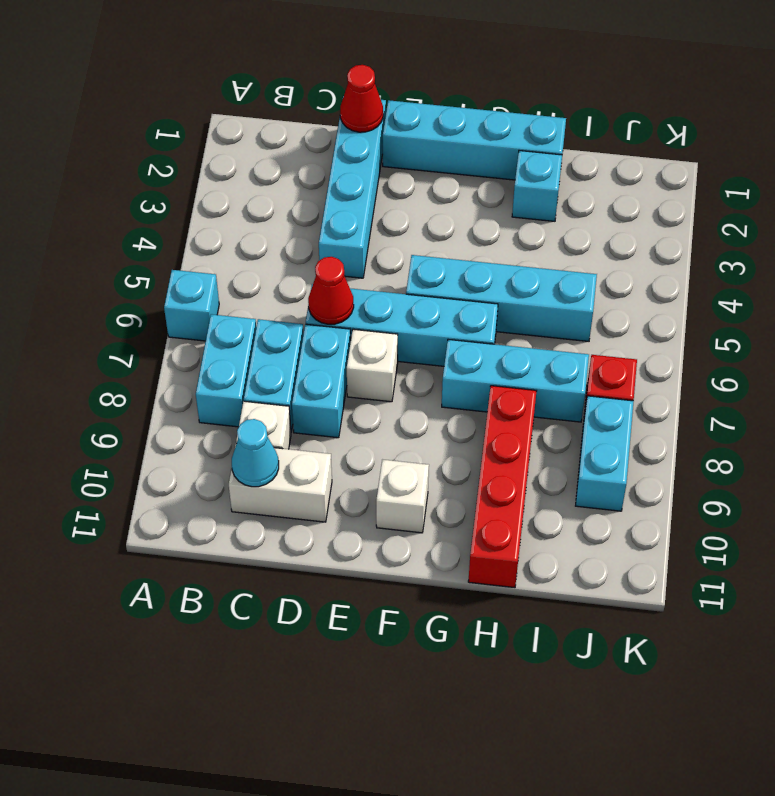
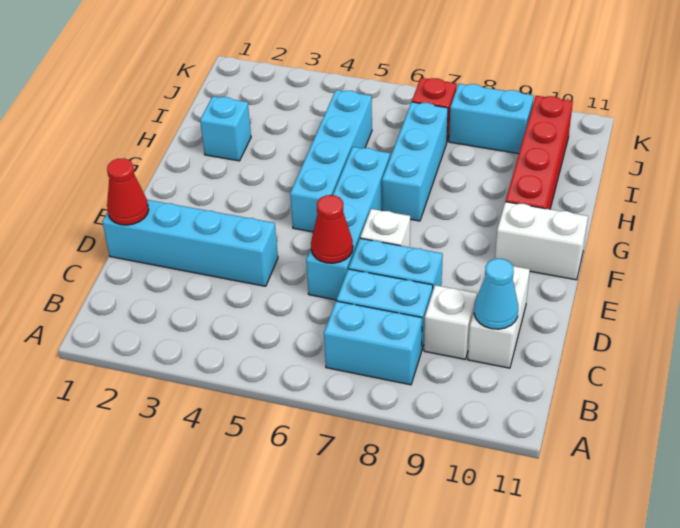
cyan brick A6 level 1 -> none
cyan brick E1:H1 level 1 -> none
white brick F10 level 1 -> white brick F10:F11 level 1
red brick H8:H11 level 1 -> red brick G10:J10 level 1

